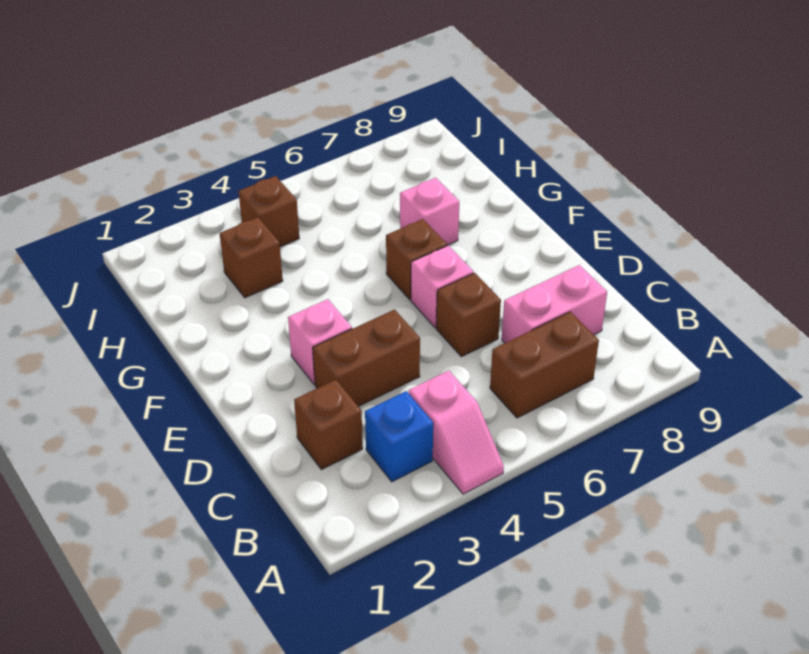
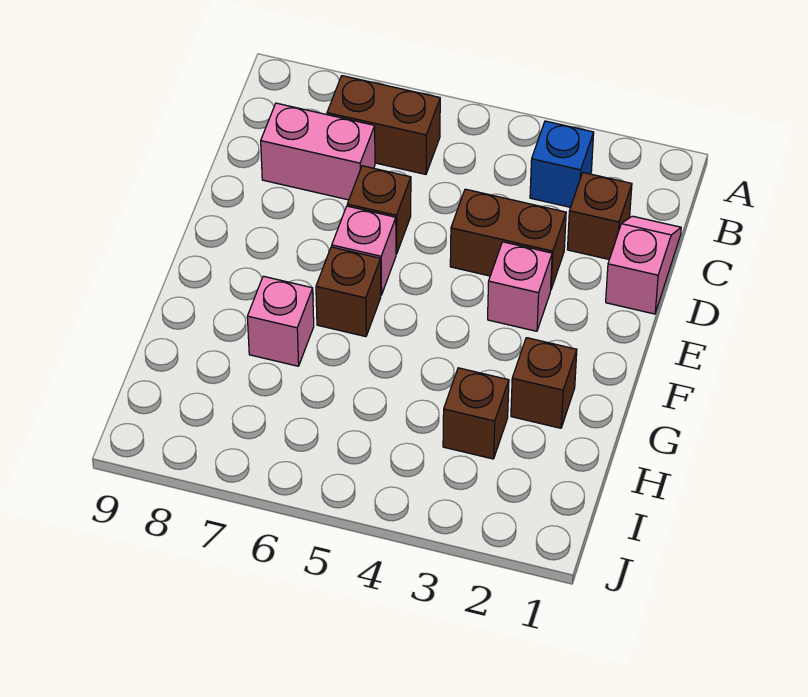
pink slope A4:B4 level 1 top B -> pink slope C1:D1 level 1 top D
brown brick I4 level 1 -> brown brick G2 level 1

